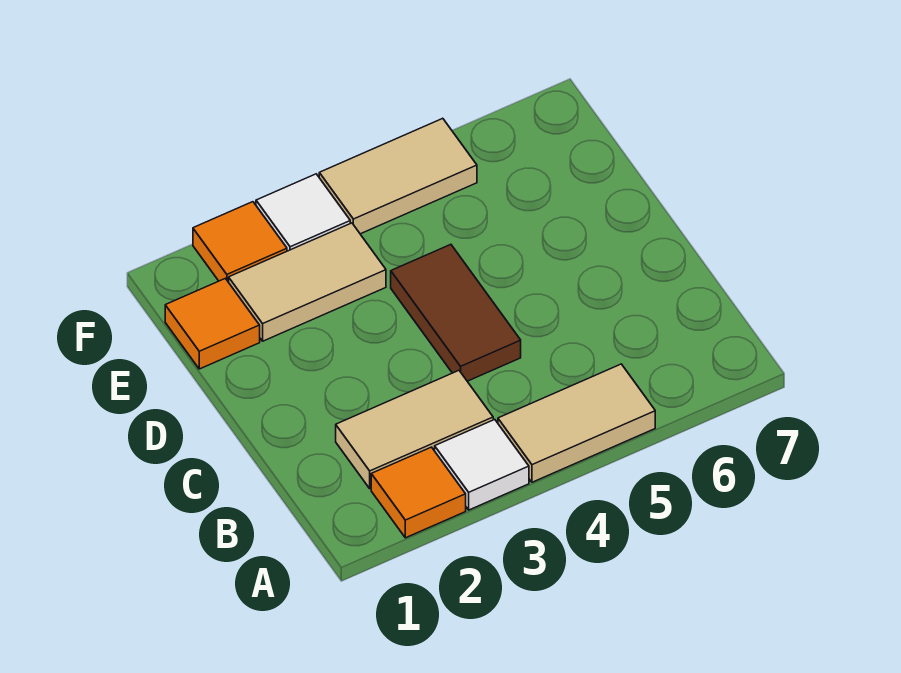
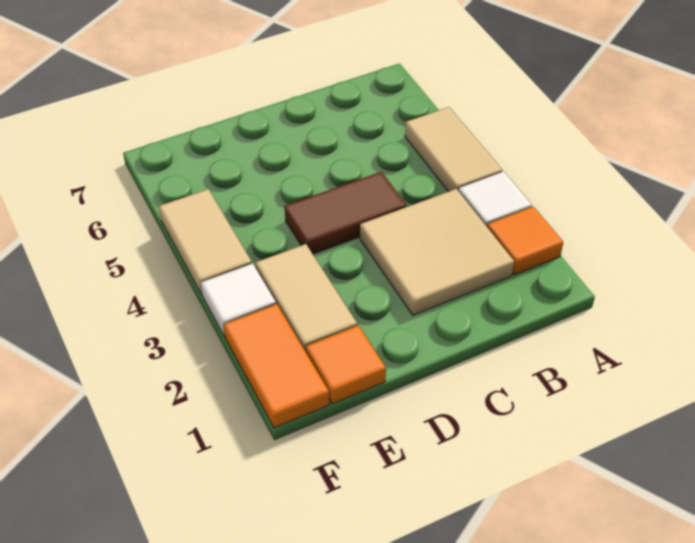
tan tile B2:B3 level 1 -> tan tile B2:C3 level 1
orange tile F2 level 1 -> orange tile F1:F2 level 1

